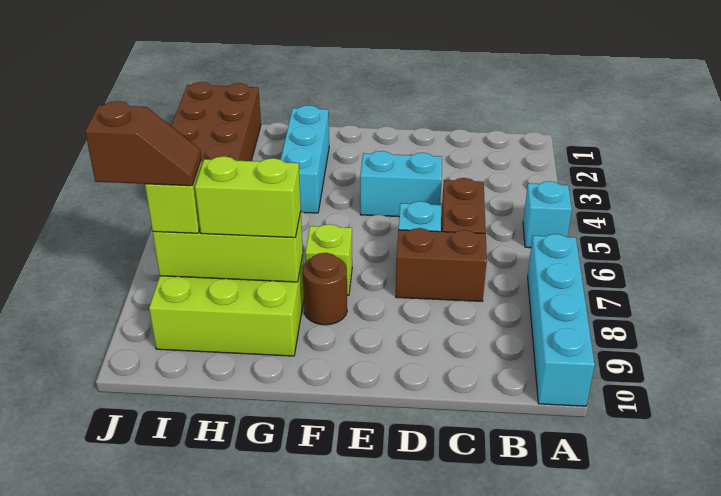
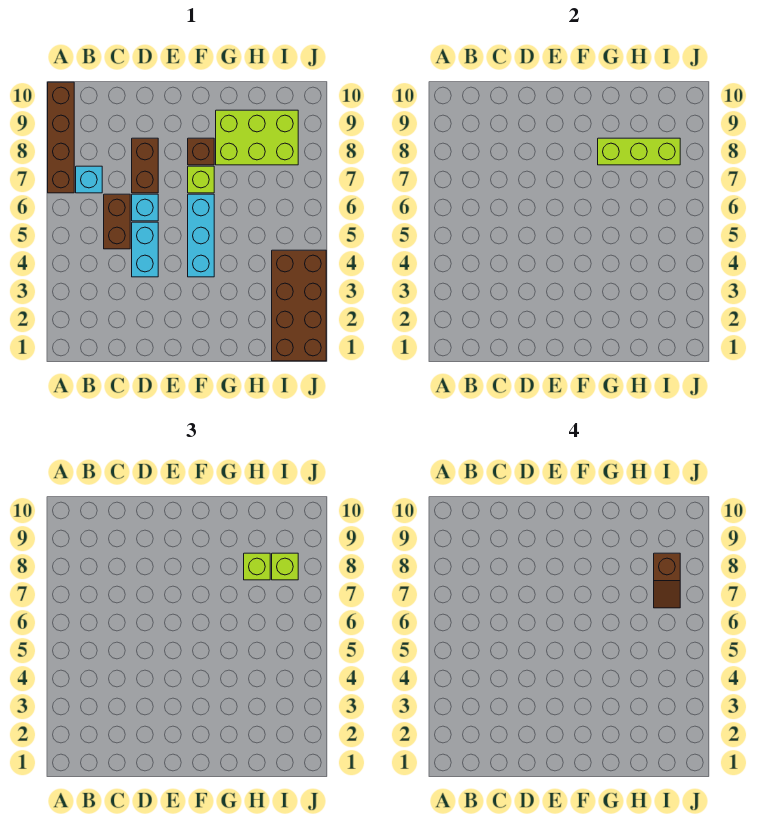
cyan brick A5 level 1 -> cyan brick B7 level 1
cyan brick A7:A10 level 1 -> brown brick A7:A10 level 1
brown brick C7:D7 level 1 -> brown brick D7:D8 level 1
cyan brick D4:E4 level 1 -> cyan brick D4:D5 level 1
brown round brick F8 level 1 -> brown brick F8 level 1
cyan brick G2:G4 level 1 -> cyan brick F4:F6 level 1
lime brick G8:H8 level 3 -> lime brick H8 level 3
brown slope I8:J8 level 4 top J -> brown slope I7:I8 level 4 top 8

